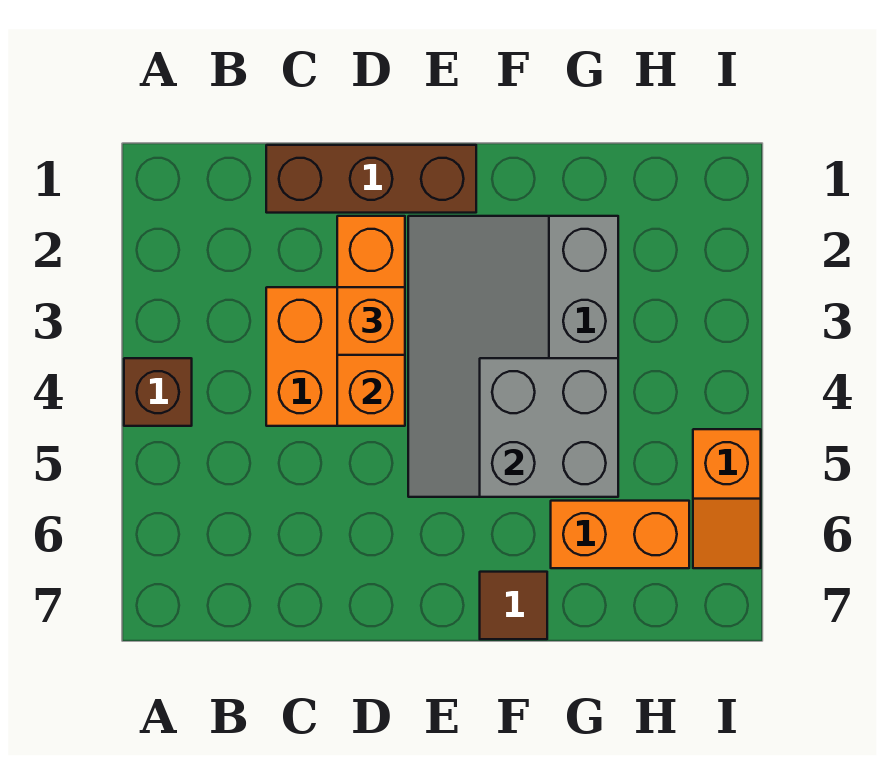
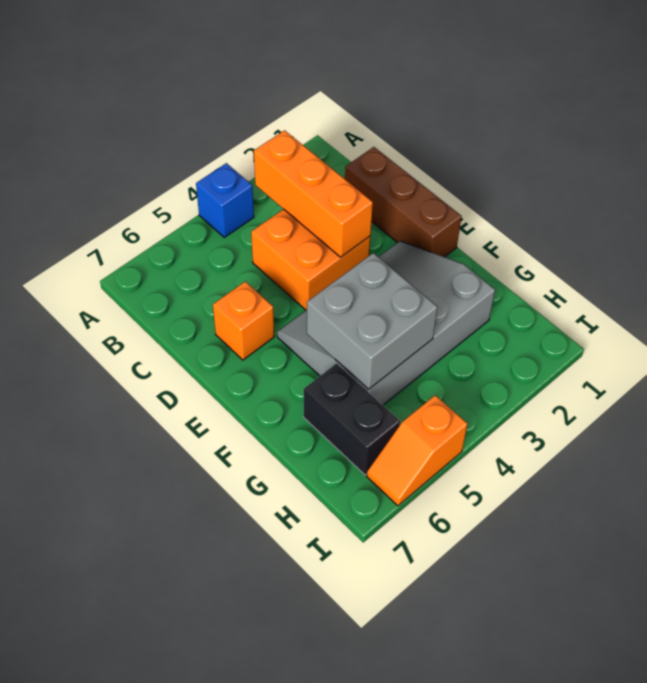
brown brick A4 level 1 -> blue brick A4 level 1
orange brick D2:D4 level 2 -> orange brick B3:D3 level 2
orange brick D3 level 3 -> orange brick D6 level 1
brown tile F7 level 1 -> none
orange brick G6:H6 level 1 -> black brick G6:H6 level 1

